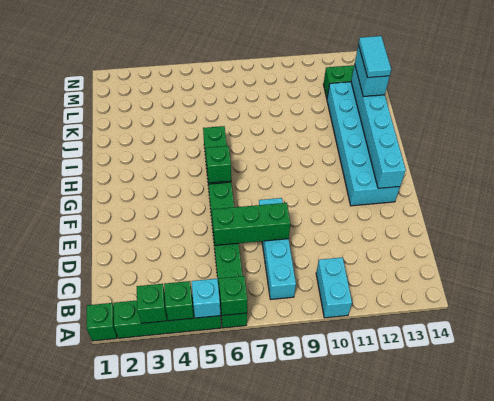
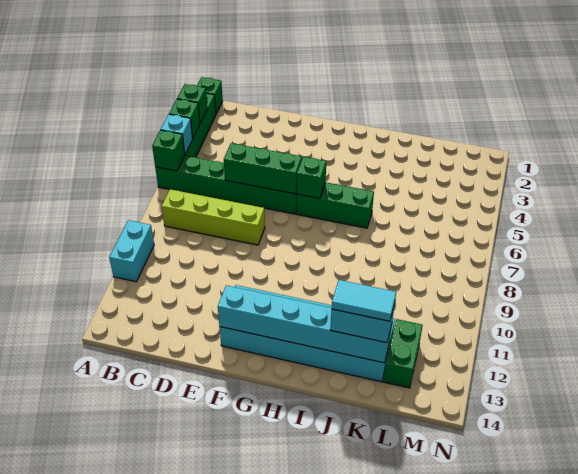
cyan brick A10:B10 level 1 -> cyan brick A10:A11 level 1
cyan brick B8:E8 level 1 -> lime brick B8:E8 level 1
green brick D6:D8 level 2 -> green brick D6:F6 level 2

